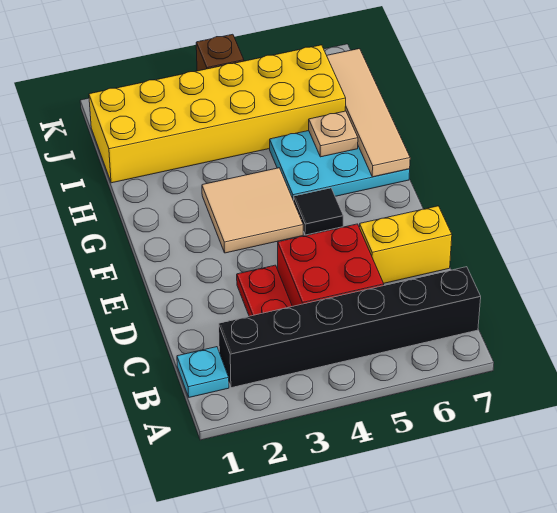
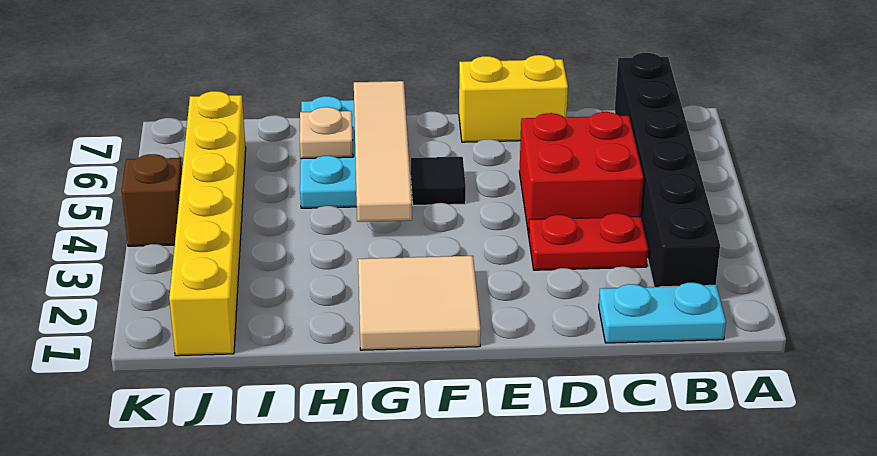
cyan plate B1 level 1 -> cyan plate B1:C1 level 1
yellow brick D6:D7 level 1 -> yellow brick D7:E7 level 1
tan tile F3:G4 level 1 -> tan tile F1:G2 level 1
tan tile G7:J7 level 2 -> tan tile G4:G7 level 2
yellow brick I1:J6 level 1 -> yellow brick J1:J6 level 1

